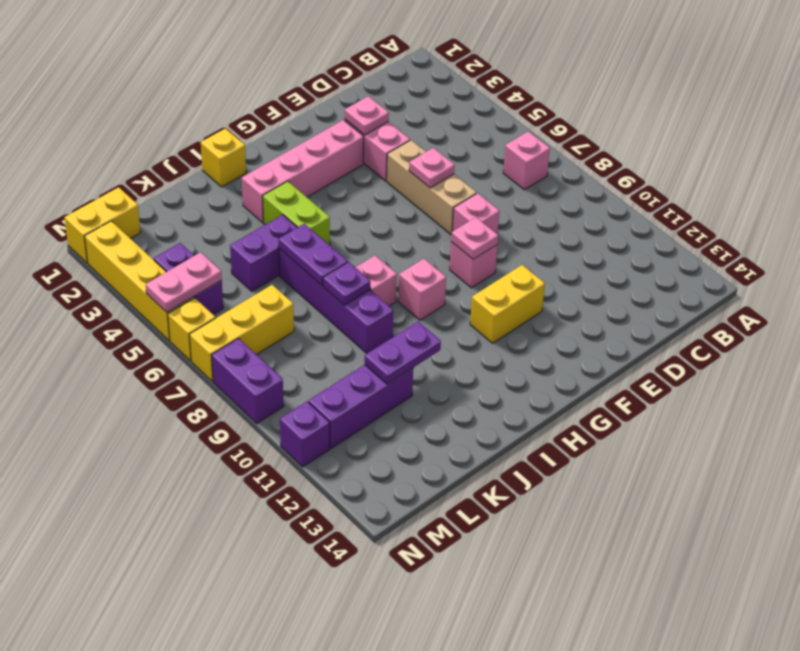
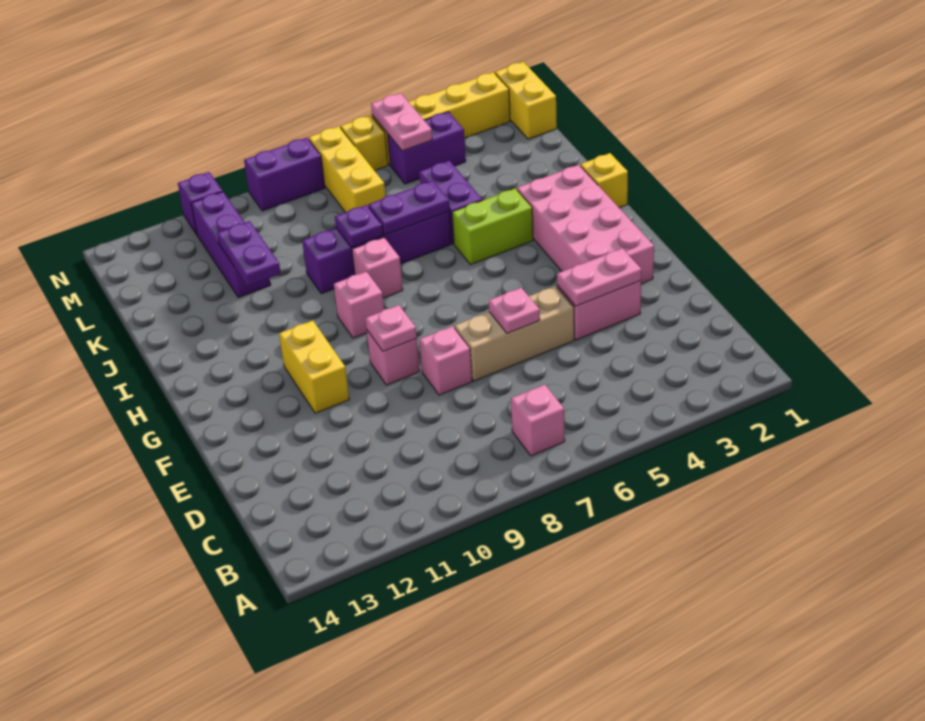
pink plate E3 level 2 -> pink plate E3:E4 level 2
pink brick F3:I3 level 1 -> pink brick F2:I3 level 1

